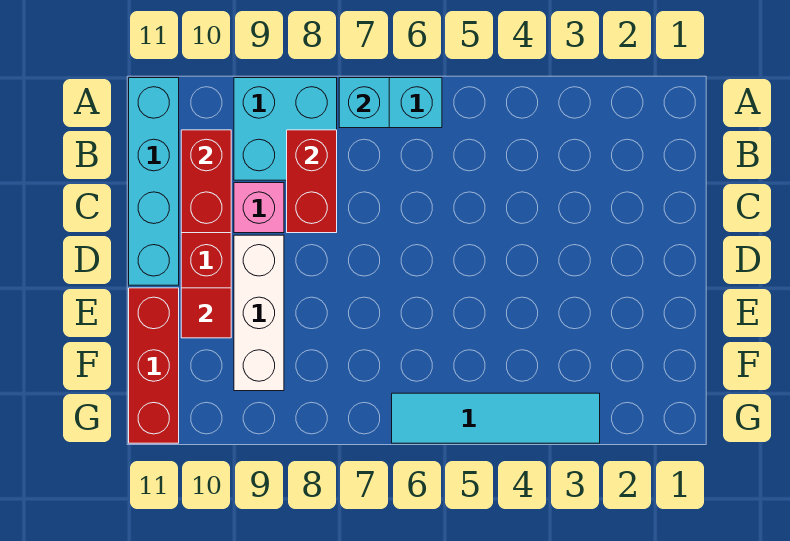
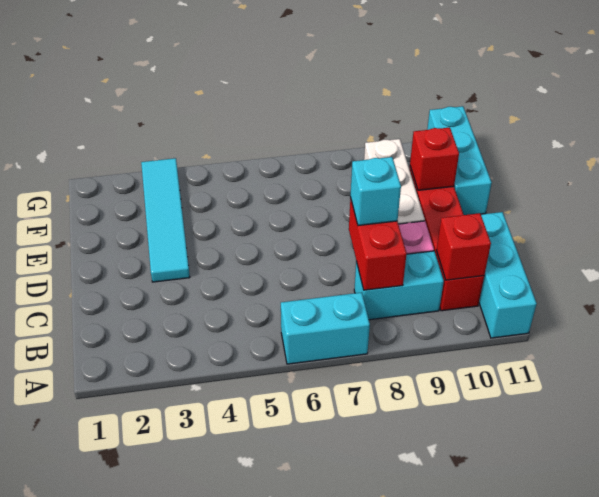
cyan brick A7 level 2 -> cyan brick C8 level 3
cyan brick A8:B9 level 1 -> cyan brick B8:B9 level 1
cyan brick A11:D11 level 1 -> cyan brick A11:C11 level 1
red brick B10:C10 level 2 -> red brick B10 level 2
red tile E10 level 2 -> red brick E10 level 2
red brick E11:G11 level 1 -> cyan brick E11:G11 level 1
cyan tile G3:G6 level 1 -> cyan tile D3:G3 level 1

